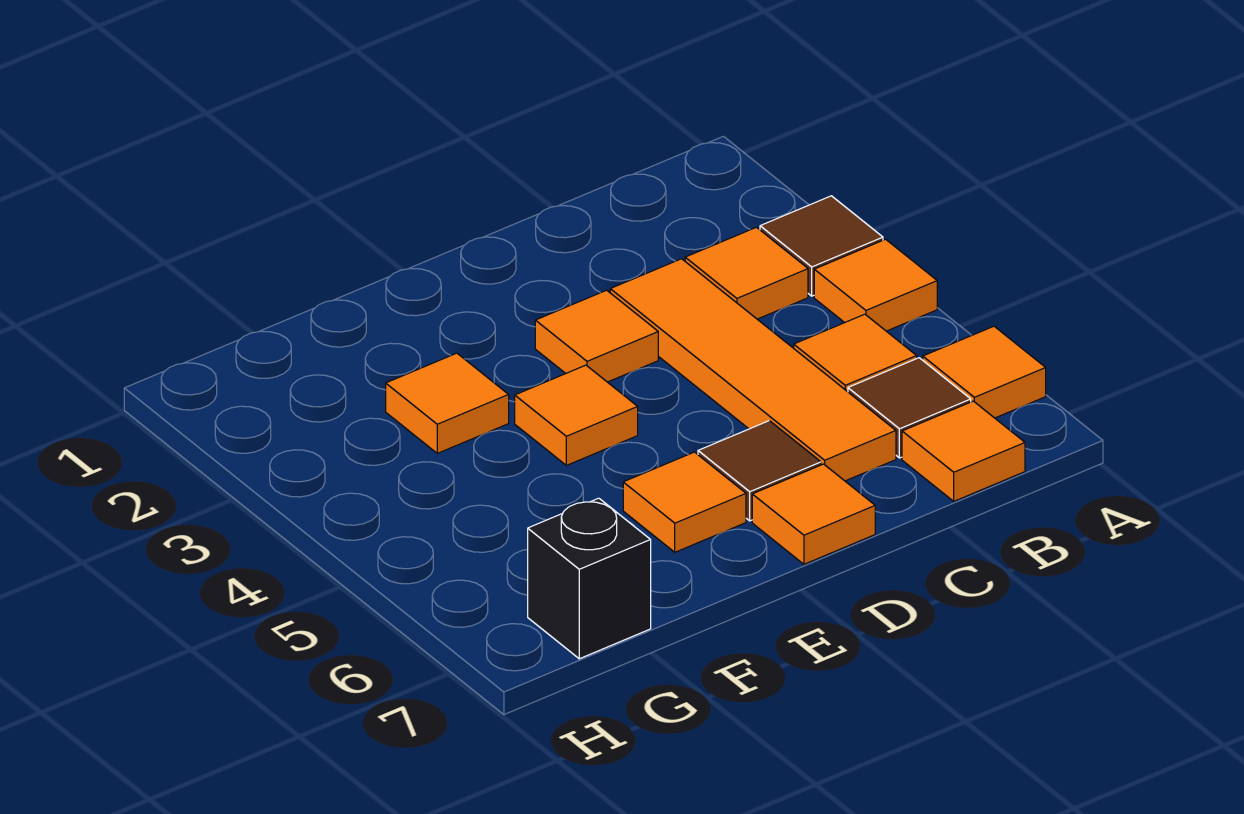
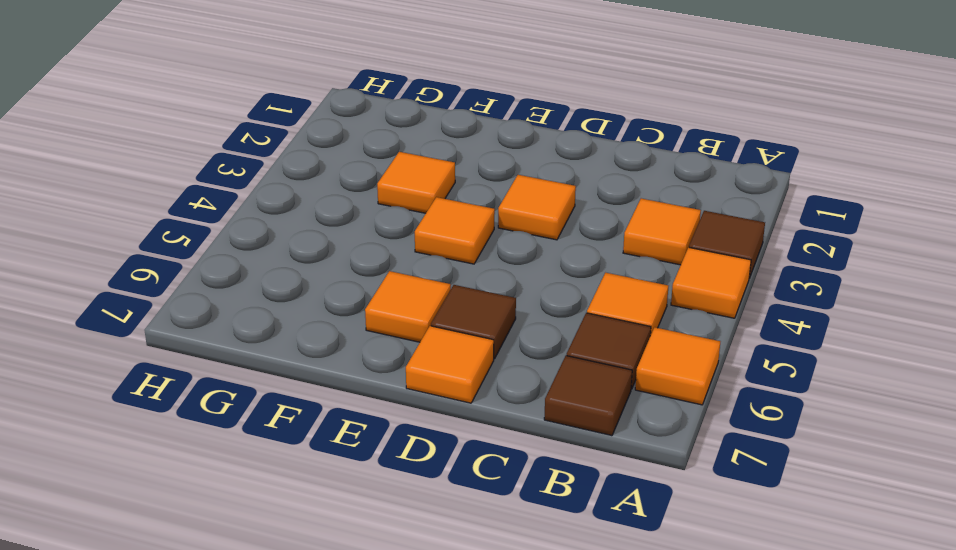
orange tile B7 level 1 -> brown tile B7 level 1
orange tile C3:C6 level 1 -> none
black brick G7 level 1 -> none

